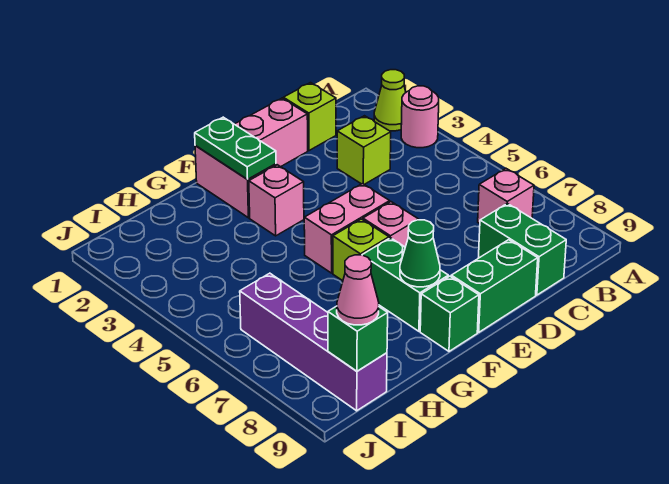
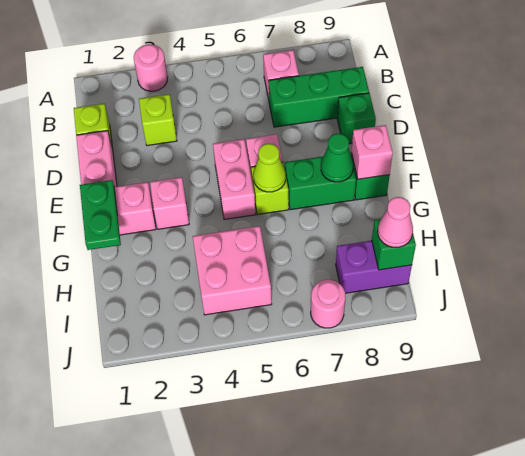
lime cone A2 level 1 -> lime cone F6 level 2
green brick C8:C9 level 1 -> green brick C7:C9 level 1
green brick D9:E9 level 1 -> green brick D9 level 1
green plate F1:F2 level 2 -> green plate F1:G1 level 2
none -> pink brick F9 level 2
none -> pink brick H4:I5 level 1
purple brick I6:I9 level 1 -> purple brick I8:I9 level 1
none -> pink round brick J7 level 1

